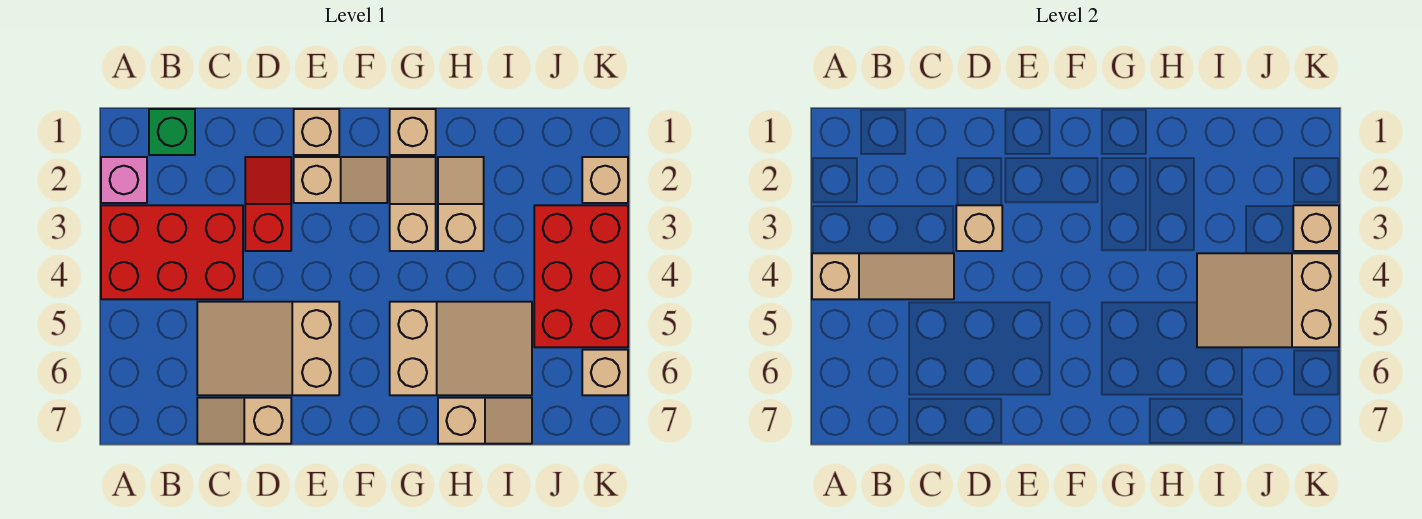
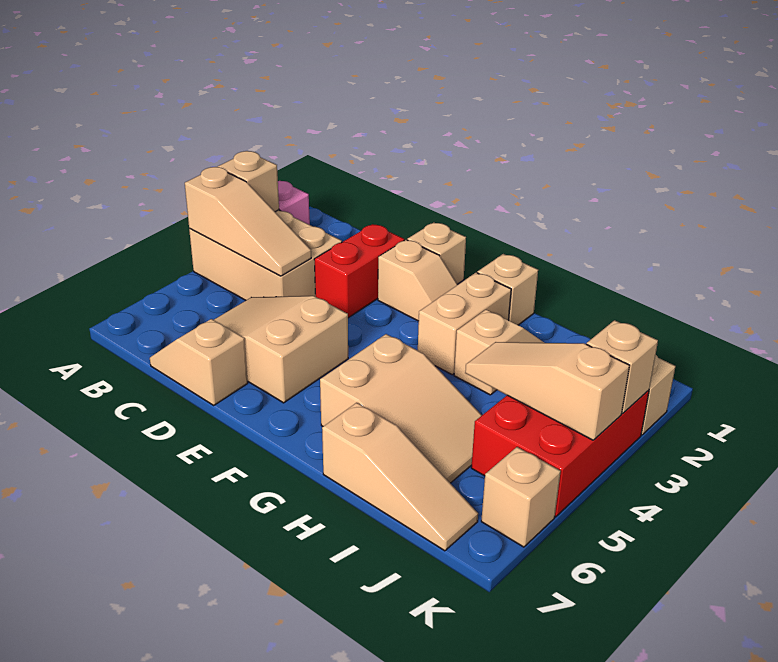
red brick A3:C4 level 1 -> tan brick A3:C4 level 1
green brick B1 level 1 -> none
red slope D2:D3 level 1 top 3 -> red brick D2:D3 level 1
tan brick D3 level 2 -> tan brick A3 level 2
tan slope G2:G3 level 1 top 3 -> tan brick G2:G3 level 1
tan slope H7:I7 level 1 top H -> tan slope H7:J7 level 1 top H
tan slope I4:K5 level 2 top K -> tan slope I4:K4 level 2 top K

